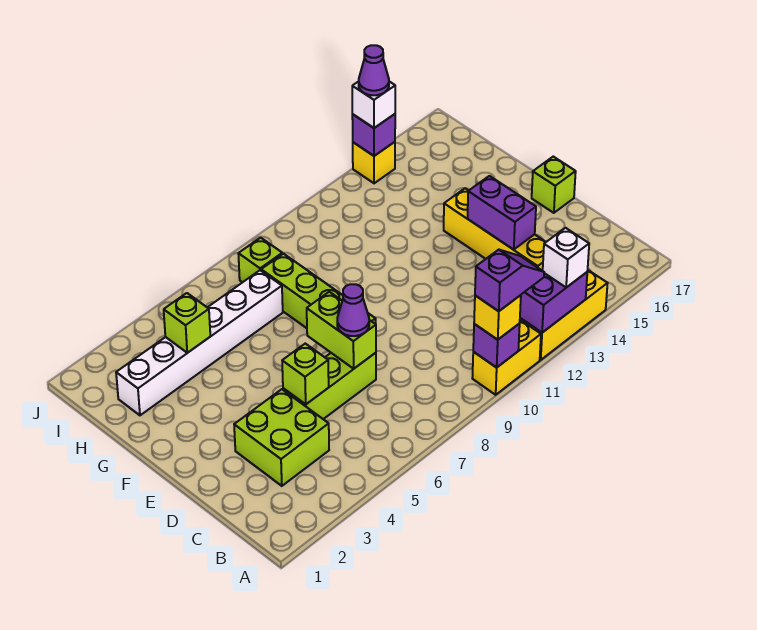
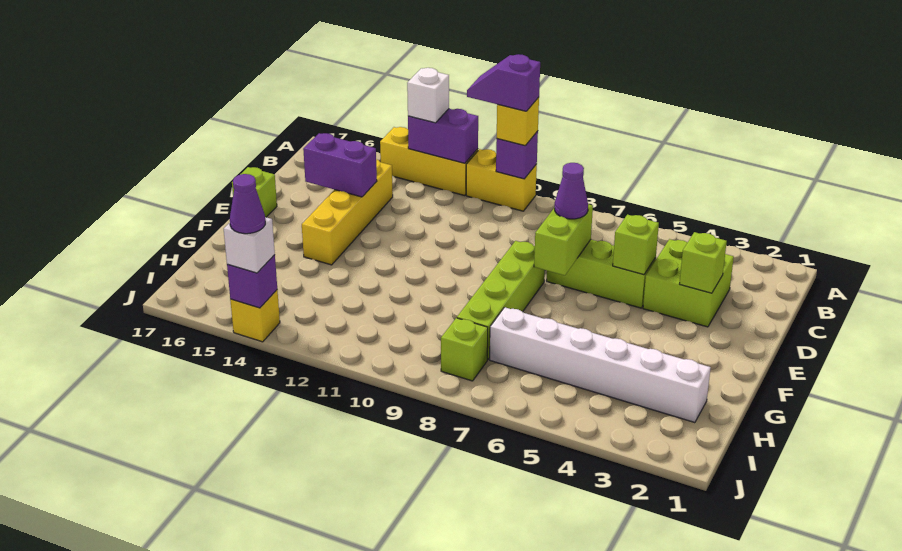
purple brick D14:E14 level 2 -> purple brick D14:D15 level 2
lime brick H4 level 2 -> lime brick D3 level 2

